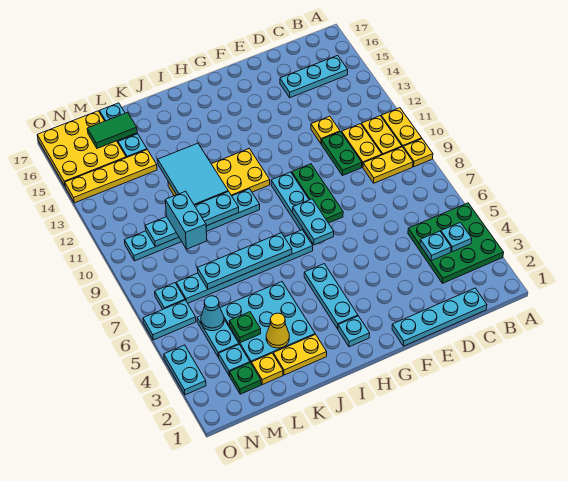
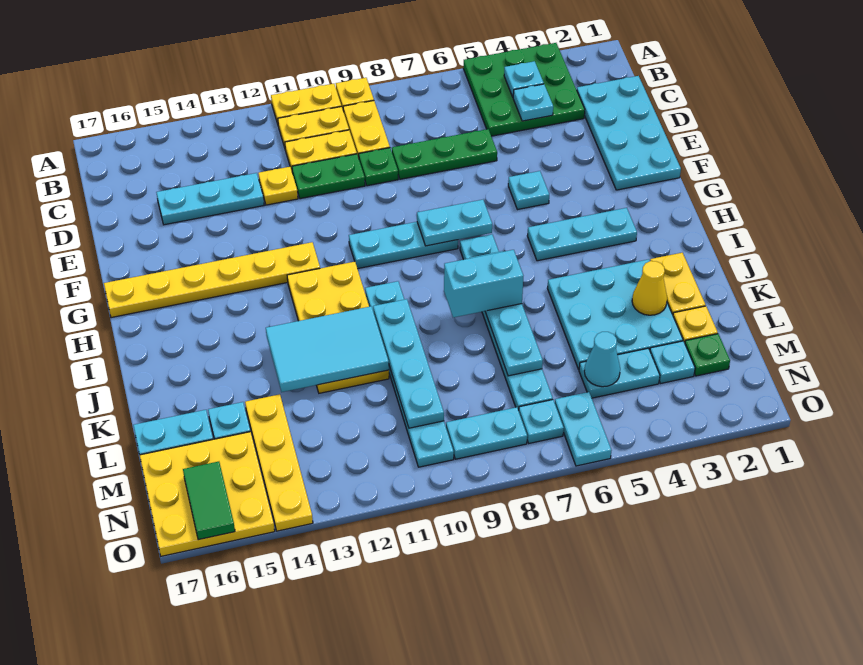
cyan plate B15:D15 level 1 -> cyan plate D13:D15 level 1
cyan plate C1:F1 level 1 -> cyan plate C1:F2 level 1
green plate F8:F10 level 1 -> green plate D6:D8 level 1
none -> yellow plate G12:G17 level 1
cyan plate H2 level 1 -> cyan plate F5 level 1
green plate L4 level 2 -> green plate D9 level 1
cyan brick L9:L10 level 3 -> cyan brick J7:J8 level 3
green tile L16:M16 level 2 -> green tile N16:O16 level 2
cyan plate O3:O4 level 1 -> cyan plate N8:N9 level 1

